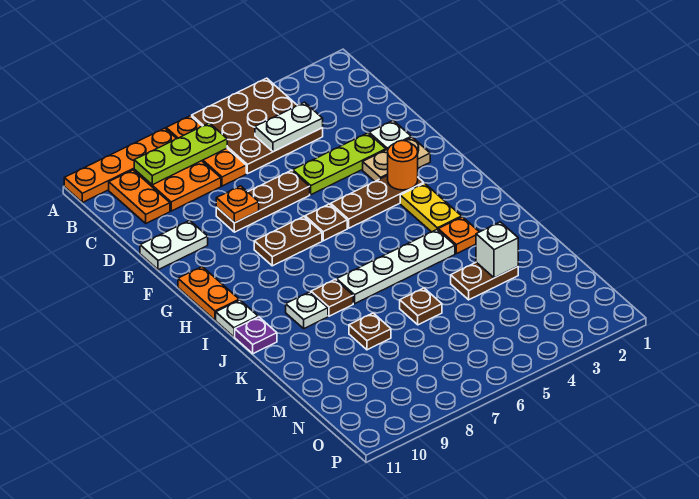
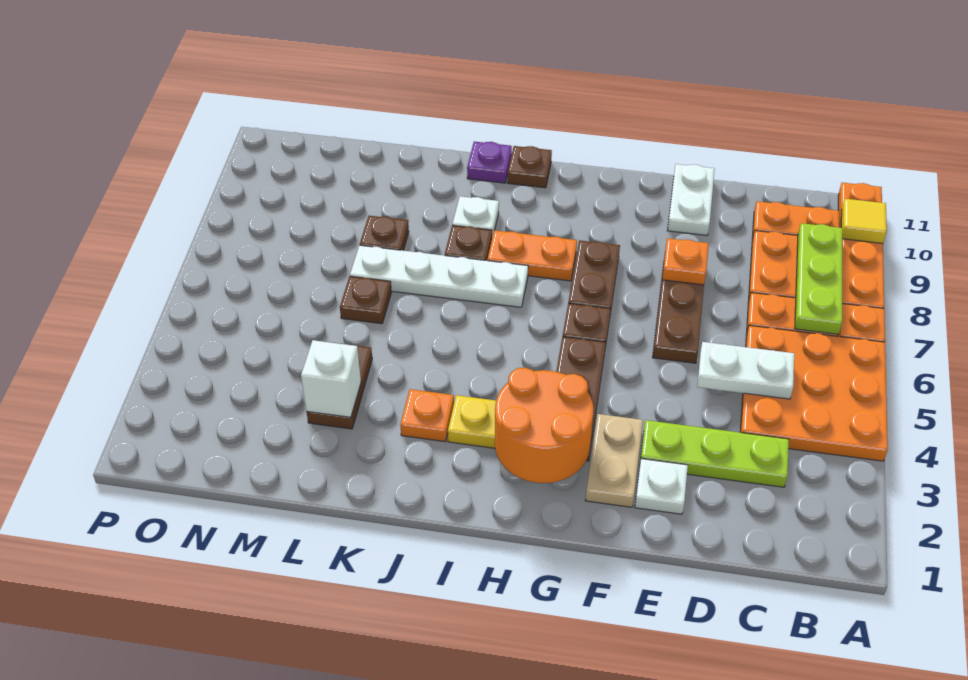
brown plate A4:C6 level 1 -> orange plate A4:C6 level 1
none -> yellow tile A10 level 2
white plate C4:C5 level 2 -> white plate C5:D5 level 2
lime plate E3:E5 level 1 -> lime plate C3:E3 level 1
orange round brick G3 level 2 -> orange round brick G2:H3 level 2
orange plate G11:H11 level 1 -> orange plate H8:I8 level 1
white plate I11 level 1 -> brown plate I11 level 1
white plate J4:J7 level 1 -> white plate I7:L7 level 1

